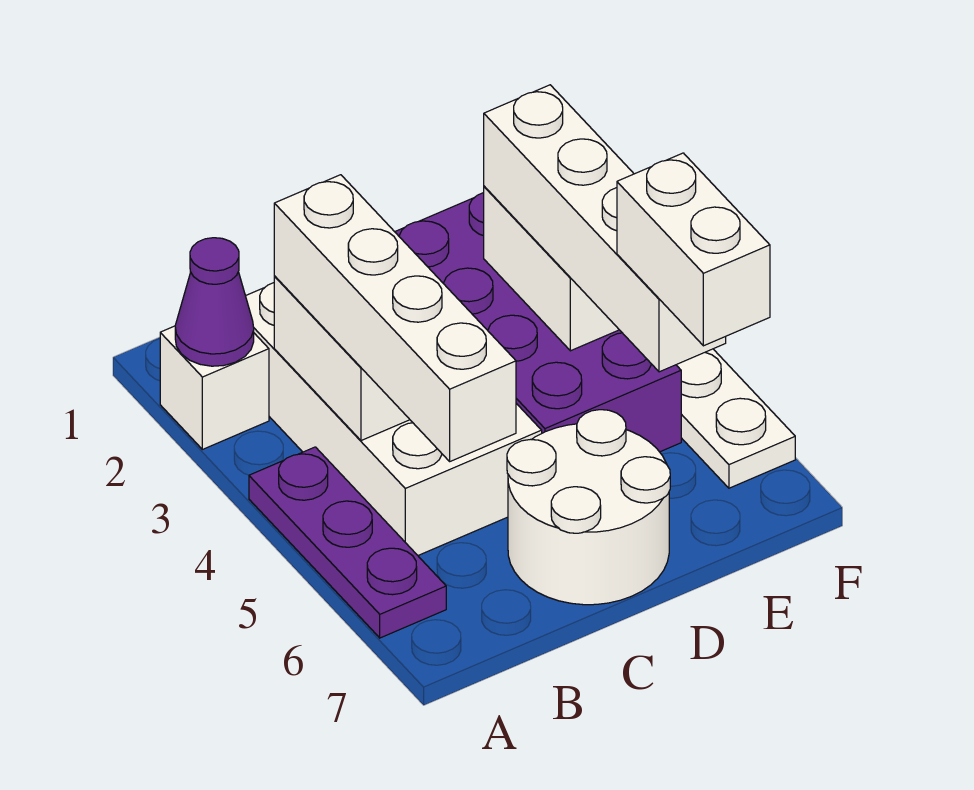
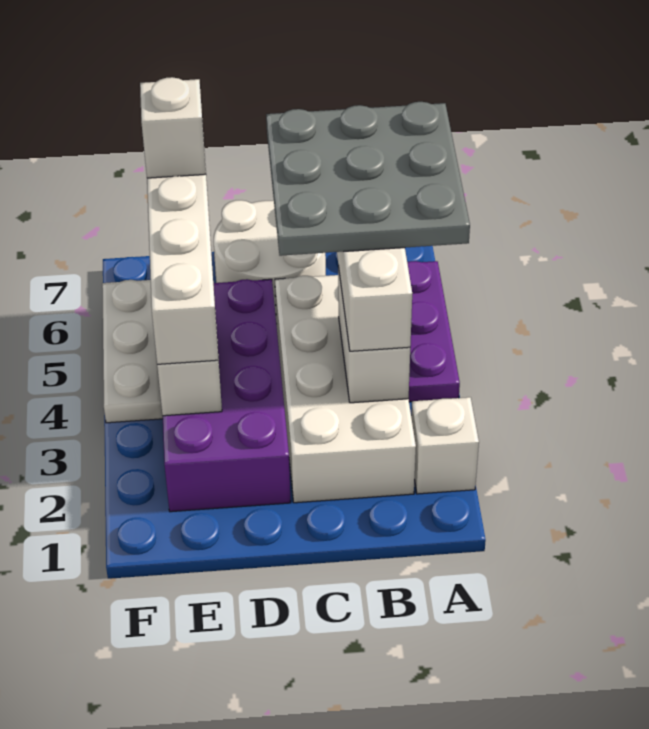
purple cone A2 level 2 -> none
none -> grey plate A4:C6 level 4
white brick E6:E7 level 4 -> white brick E6 level 4

